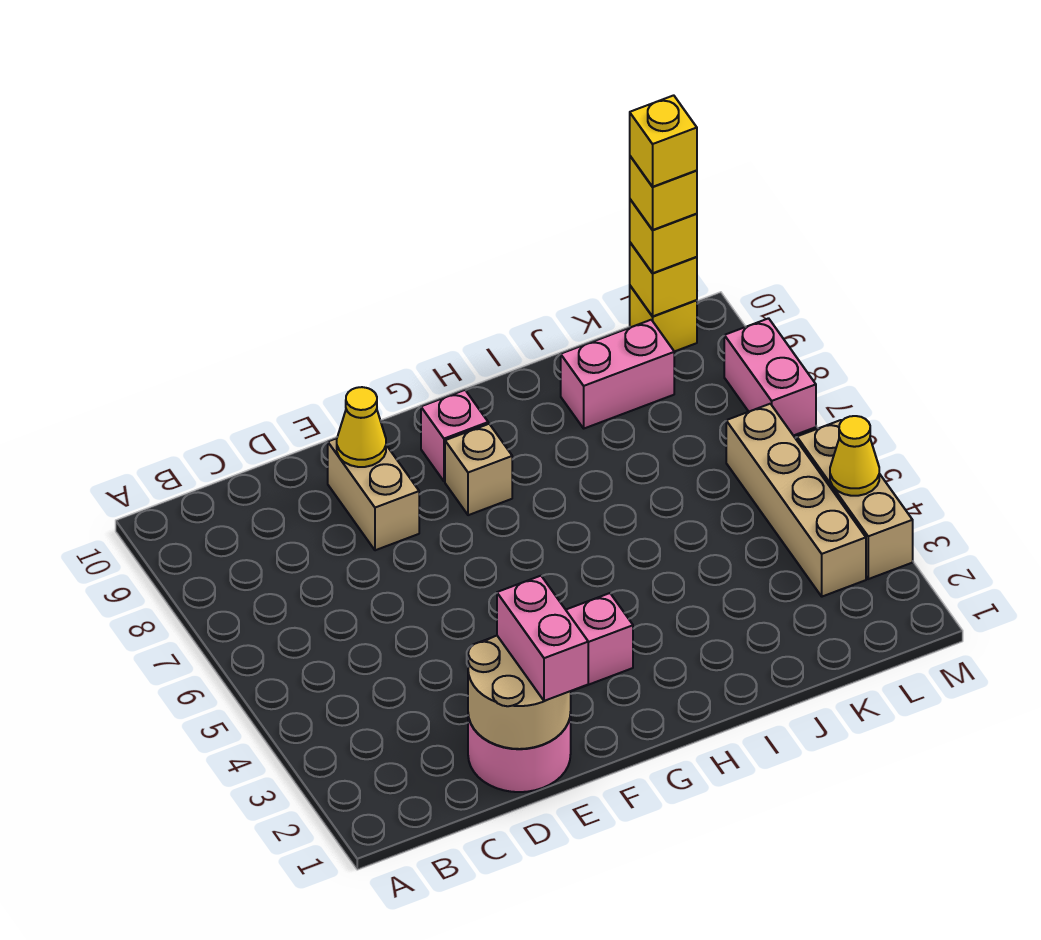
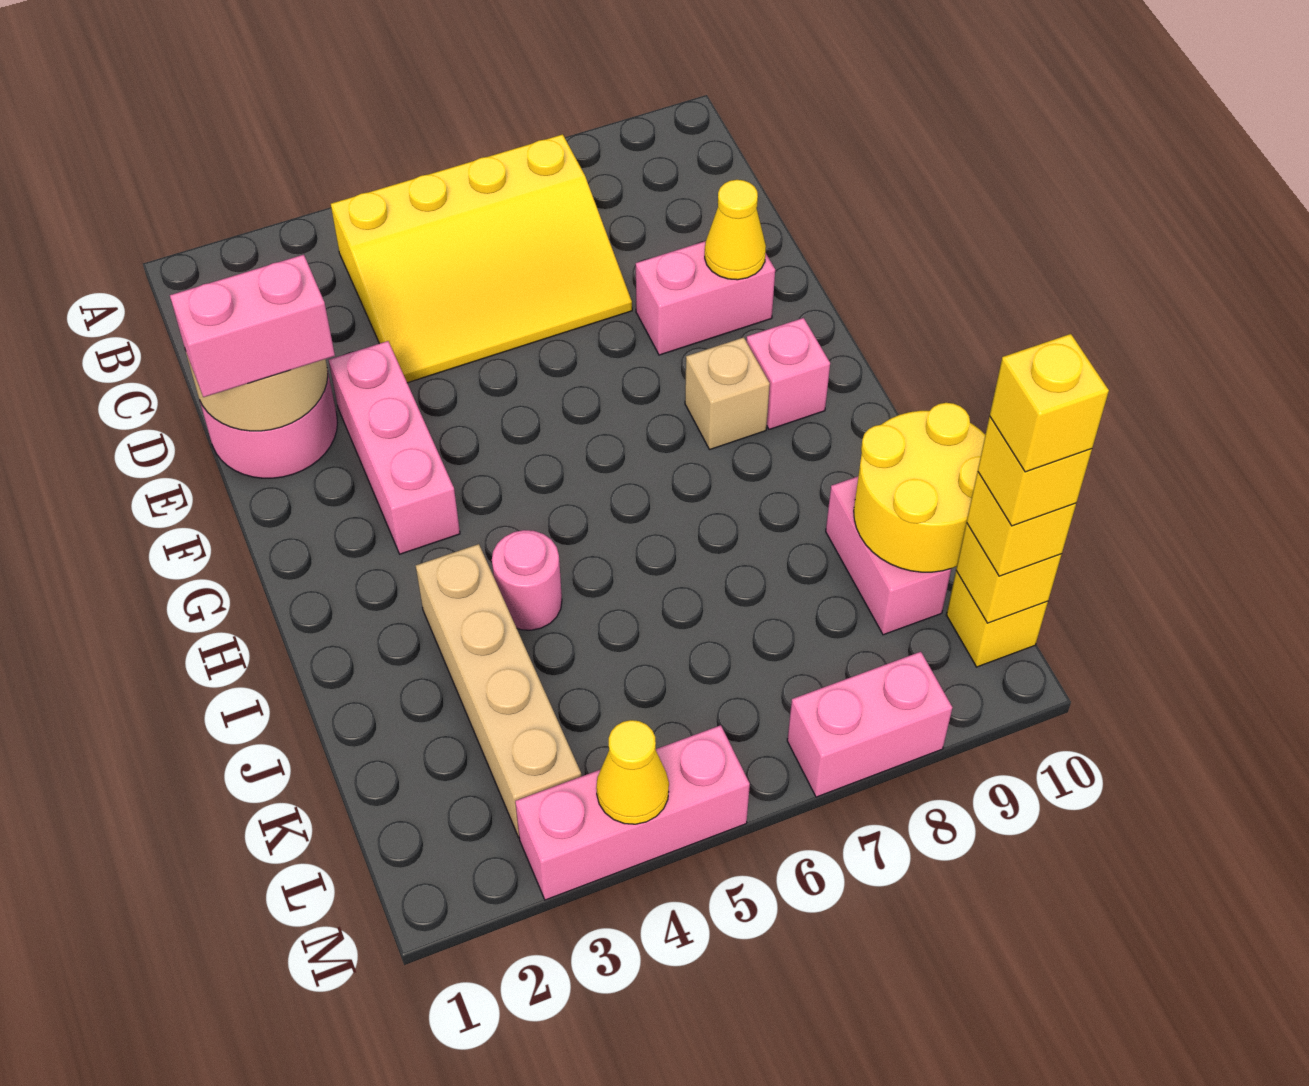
none -> yellow slope B4:D7 level 1 top B
tan brick E8:E9 level 1 -> pink brick E8:E9 level 1
none -> pink round brick I4 level 1
none -> yellow round brick J9:K10 level 2
tan brick L3:L6 level 1 -> tan brick I3:L3 level 1
tan brick M3:M5 level 1 -> pink brick M3:M5 level 1

